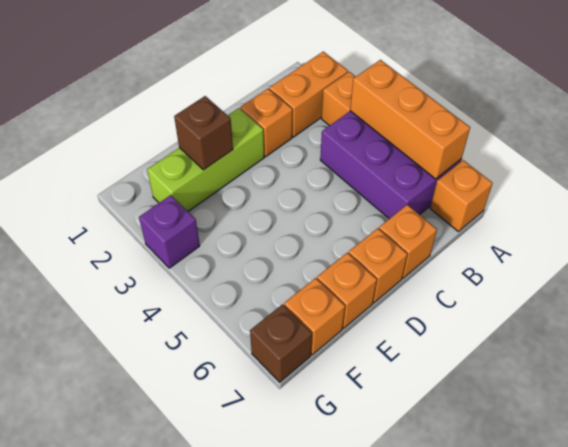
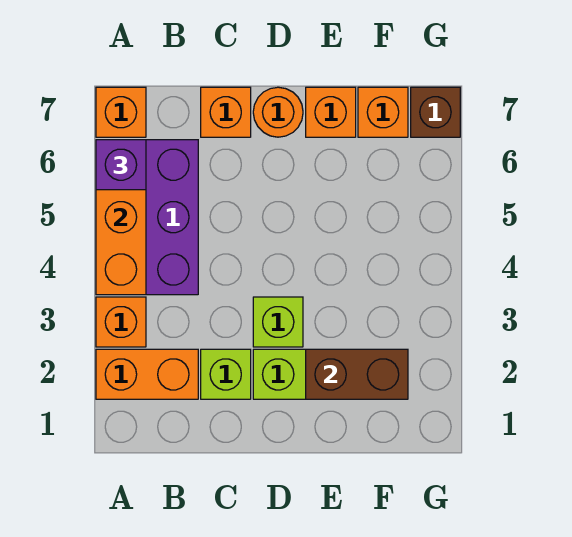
orange brick C2 level 1 -> lime brick C2 level 1
none -> lime brick D3 level 1
orange brick D7 level 1 -> orange round brick D7 level 1
brown brick E2 level 2 -> brown brick E2:F2 level 2
purple brick G3 level 1 -> purple brick A6 level 3

